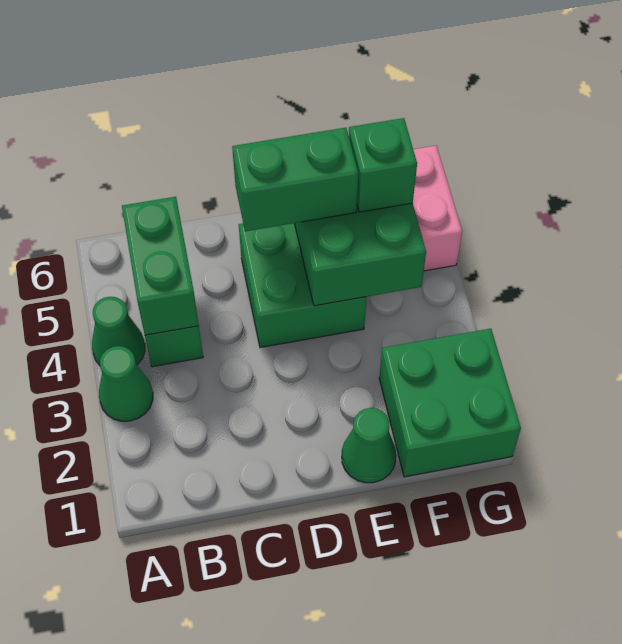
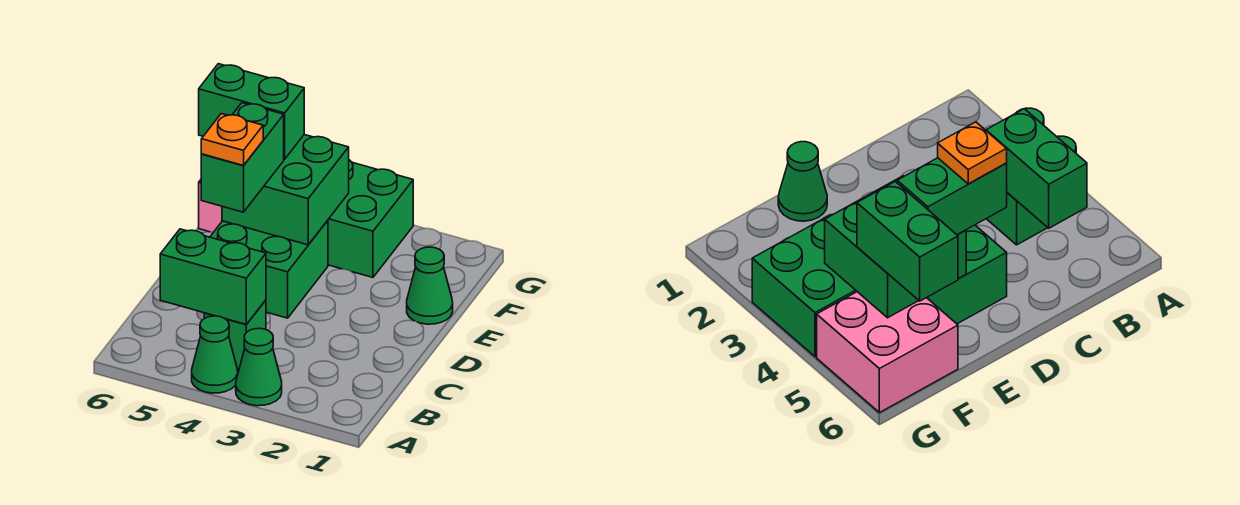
none -> orange plate D5 level 4
green brick F1:G2 level 1 -> green brick F3:G4 level 1
green brick F5 level 3 -> green brick F5:F6 level 3

